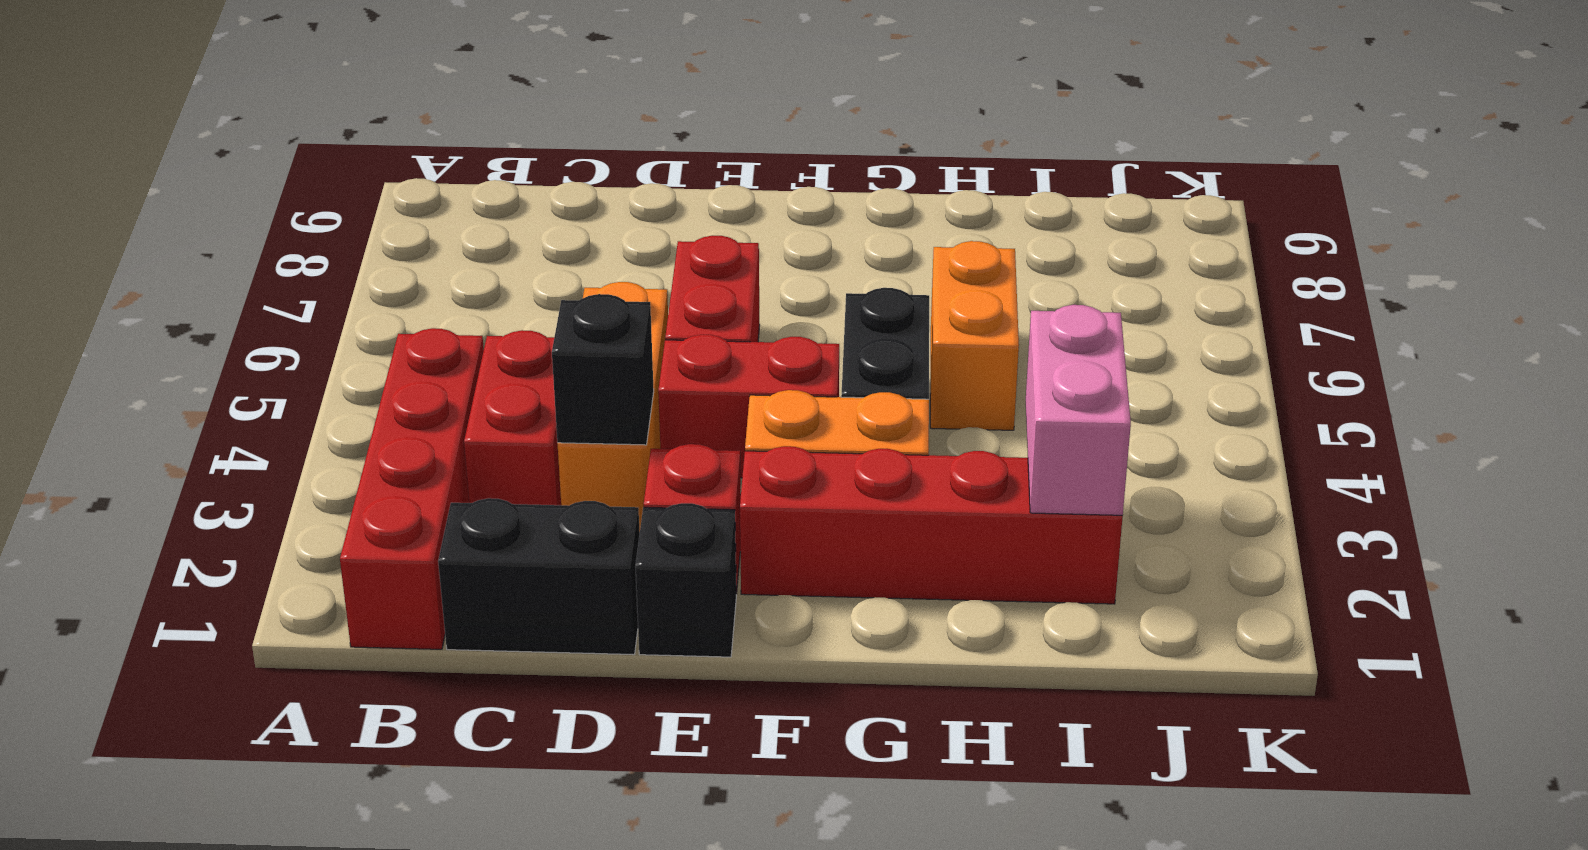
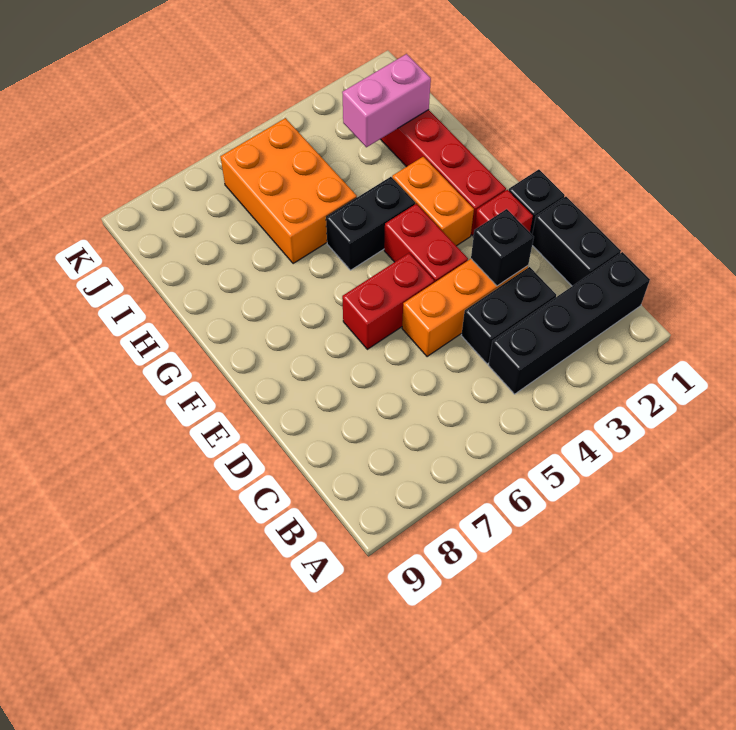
red brick B1:B4 level 1 -> black brick B1:B4 level 1
red brick C3:C4 level 1 -> black brick C3:C4 level 1
orange brick H5:H6 level 1 -> orange brick H5:J6 level 1

